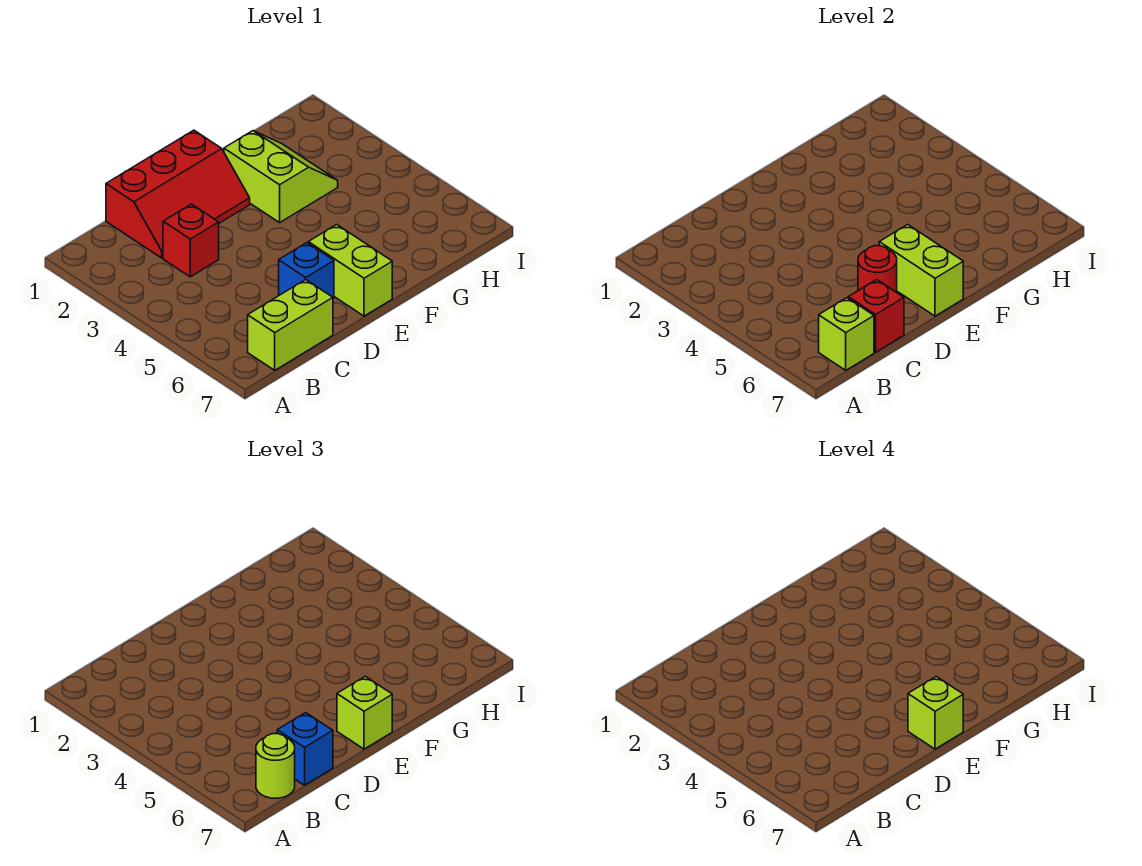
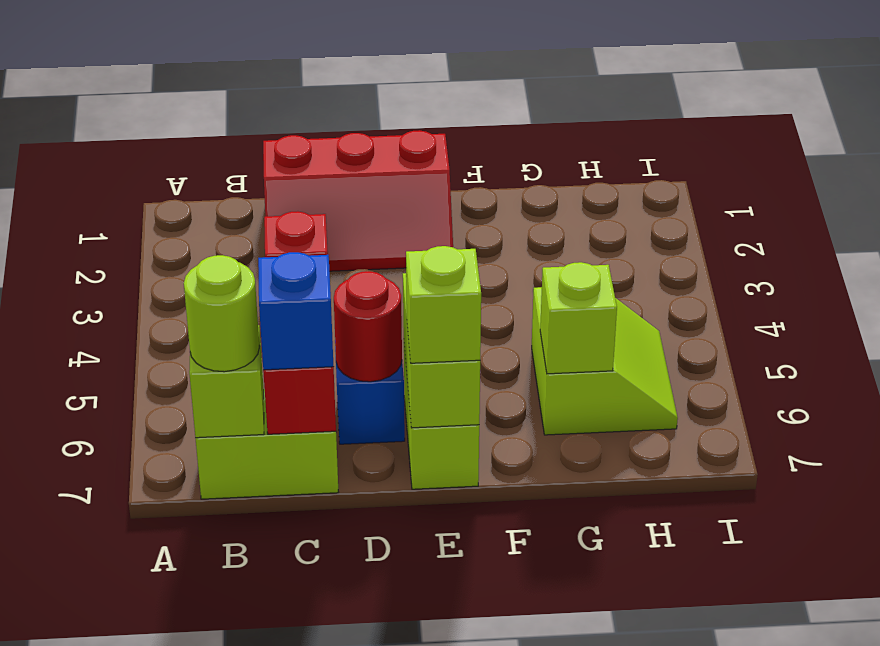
lime brick E7 level 4 -> lime brick G6 level 2
lime slope F2:G3 level 1 top F -> lime slope G5:H6 level 1 top G

